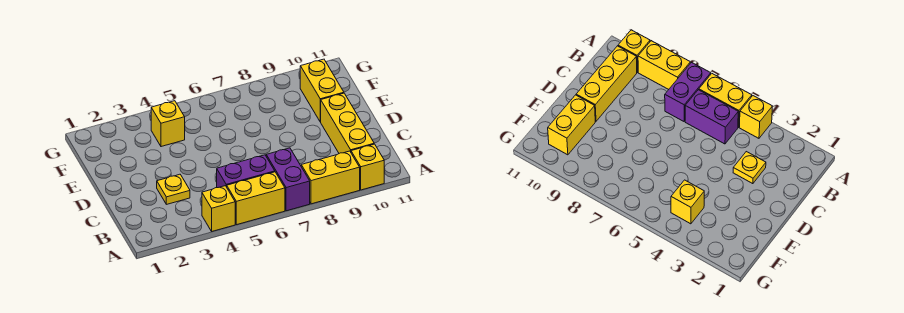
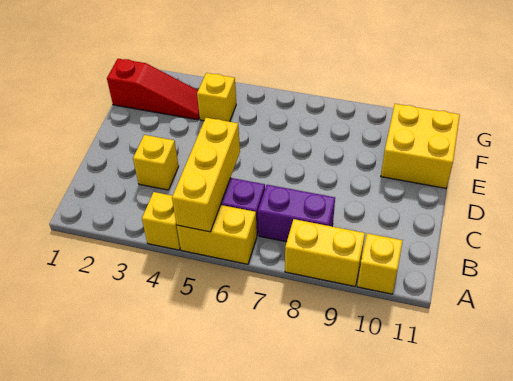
purple brick A7:B7 level 1 -> purple brick B7:B8 level 1
yellow brick B10:D10 level 1 -> yellow brick A5:C5 level 2
yellow plate C3 level 1 -> yellow brick C3 level 1
yellow brick E10:F10 level 1 -> yellow brick E10:F11 level 1
none -> red slope F1:F3 level 1 top 1

